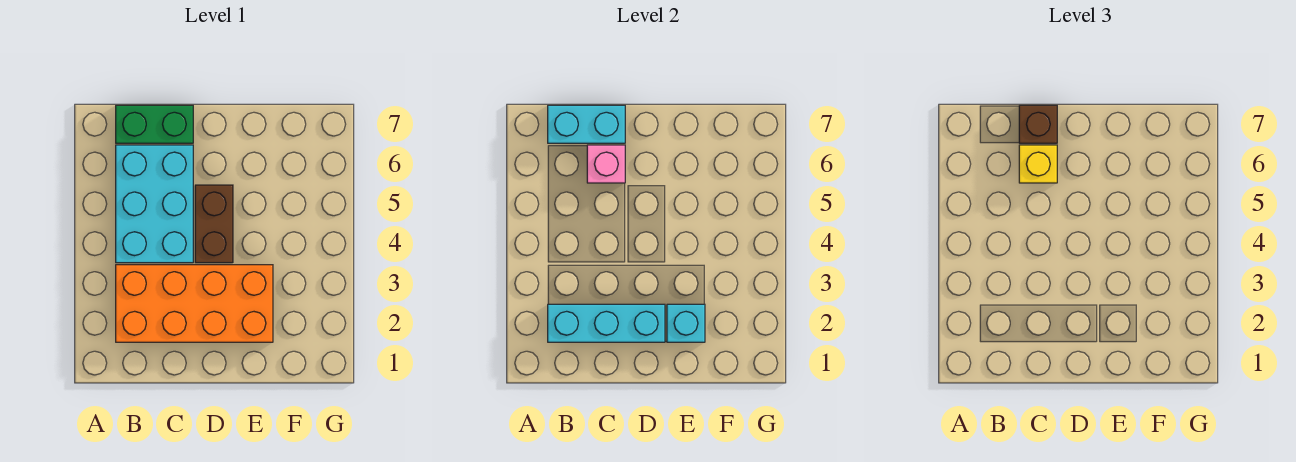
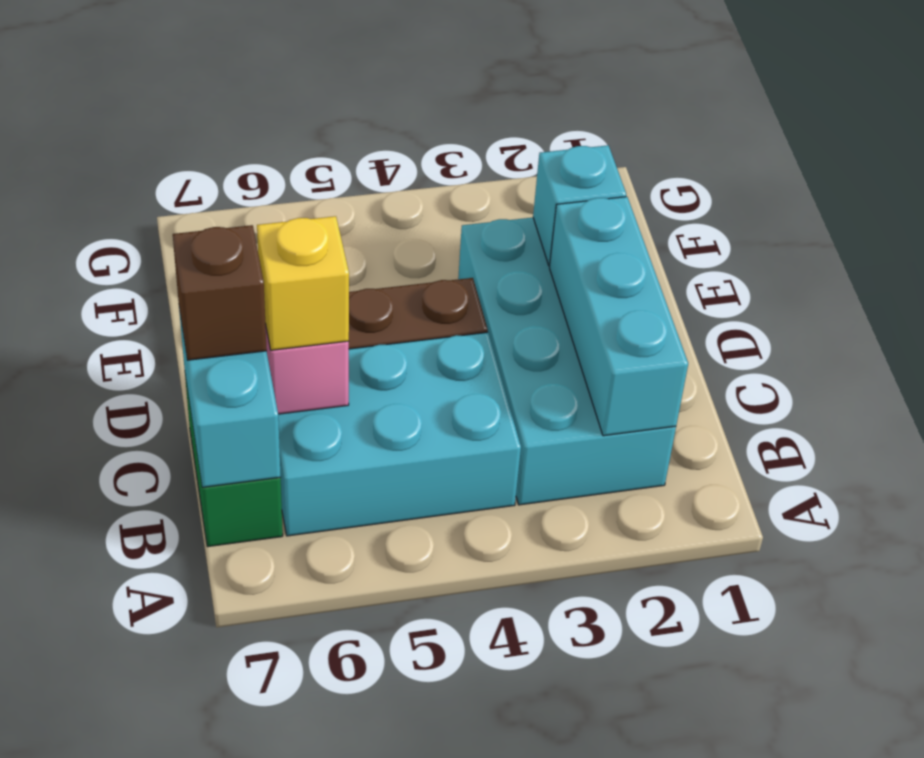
orange brick B2:E3 level 1 -> cyan brick B2:E3 level 1

